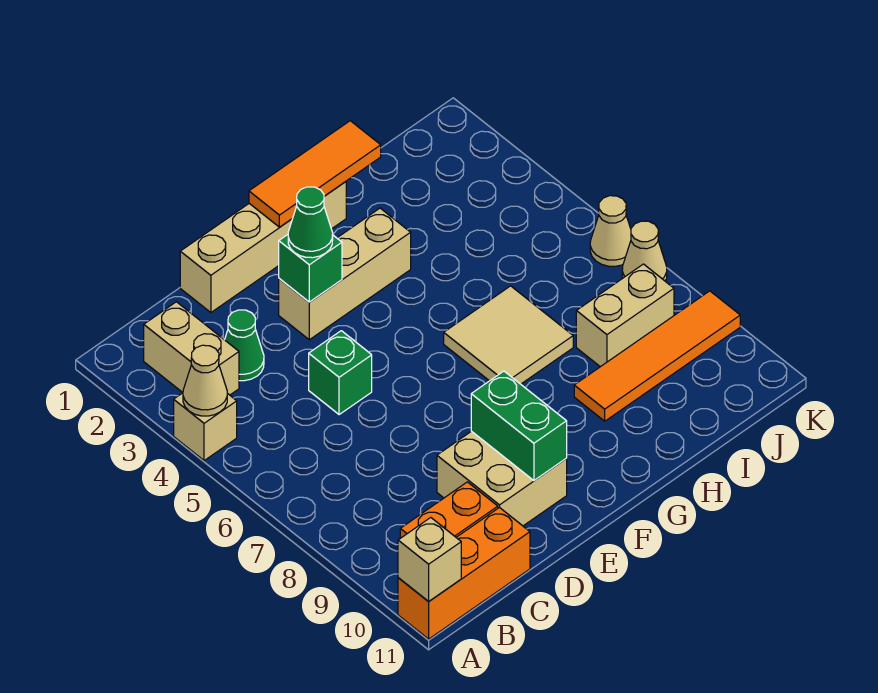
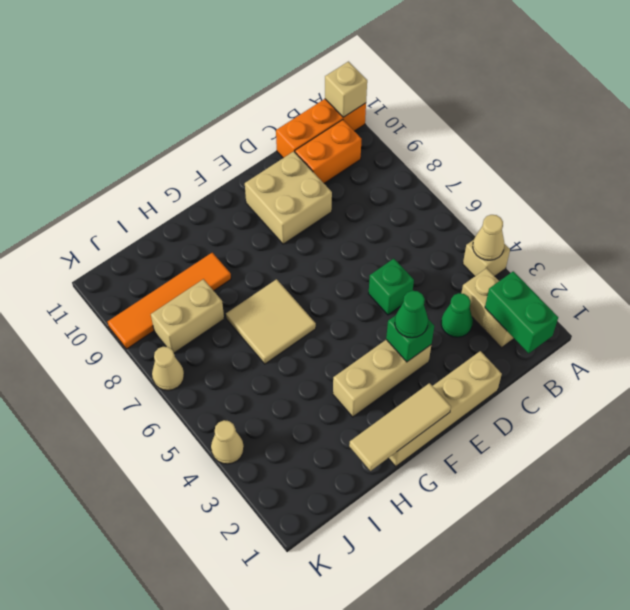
green brick E9:E10 level 2 -> green brick B1:B2 level 2
orange tile F1:H1 level 2 -> tan tile F1:H1 level 2
tan cone K6 level 1 -> tan cone K4 level 1

